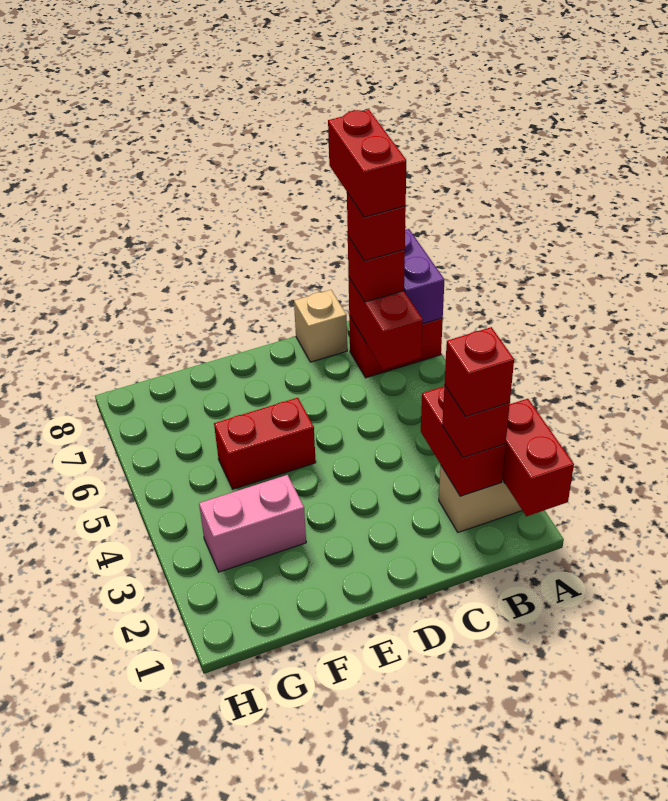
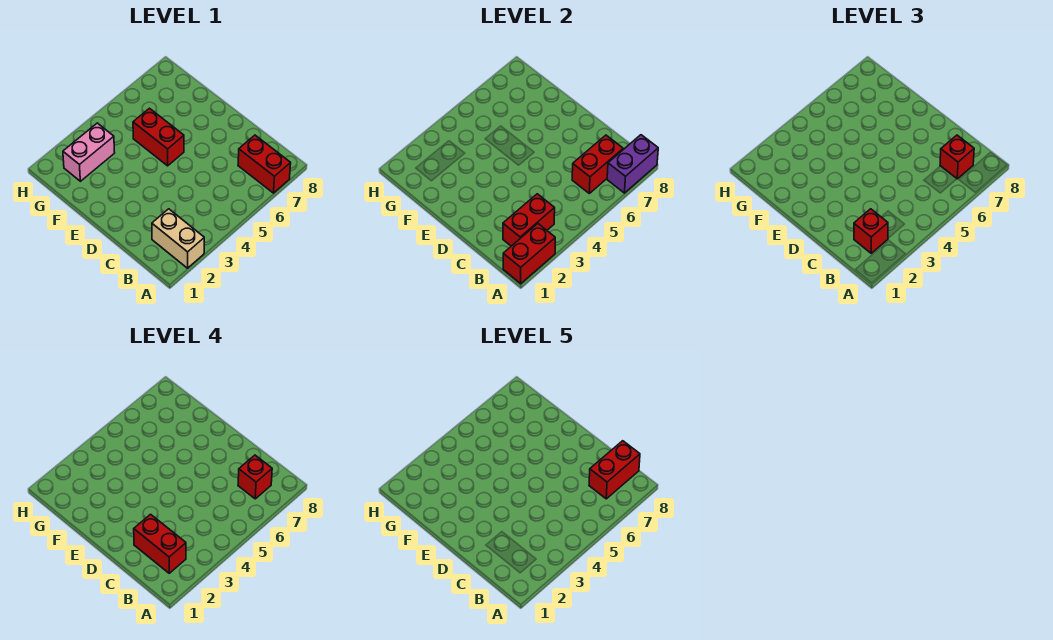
red brick B2 level 4 -> red brick B2:C2 level 4
tan brick C8 level 1 -> none
pink brick F3:G3 level 1 -> pink brick G2:G3 level 1

